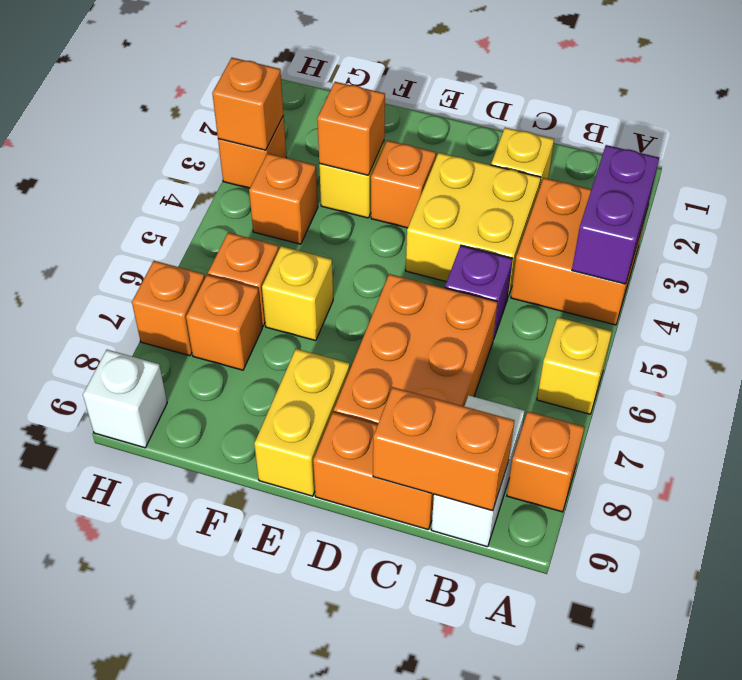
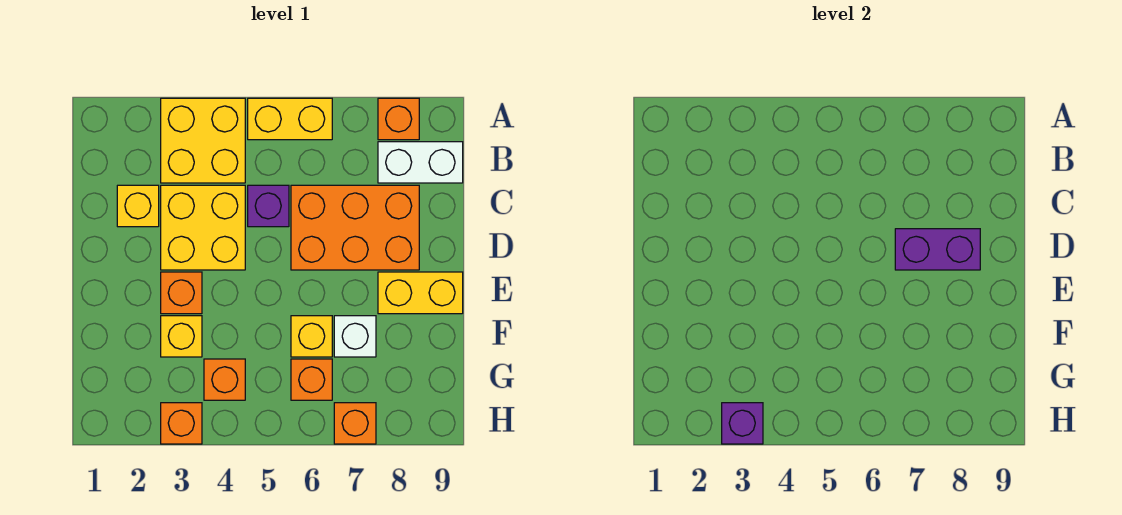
orange brick A3:B4 level 1 -> yellow brick A3:B4 level 1
purple brick A3:A4 level 2 -> purple brick D7:D8 level 2
yellow brick A6 level 1 -> yellow brick A5:A6 level 1
orange brick B9:C9 level 2 -> none
orange brick C9:D9 level 1 -> none
orange brick F3 level 2 -> none
orange brick G7 level 1 -> none
orange brick H3 level 2 -> purple brick H3 level 2
white brick H9 level 1 -> white brick F7 level 1

